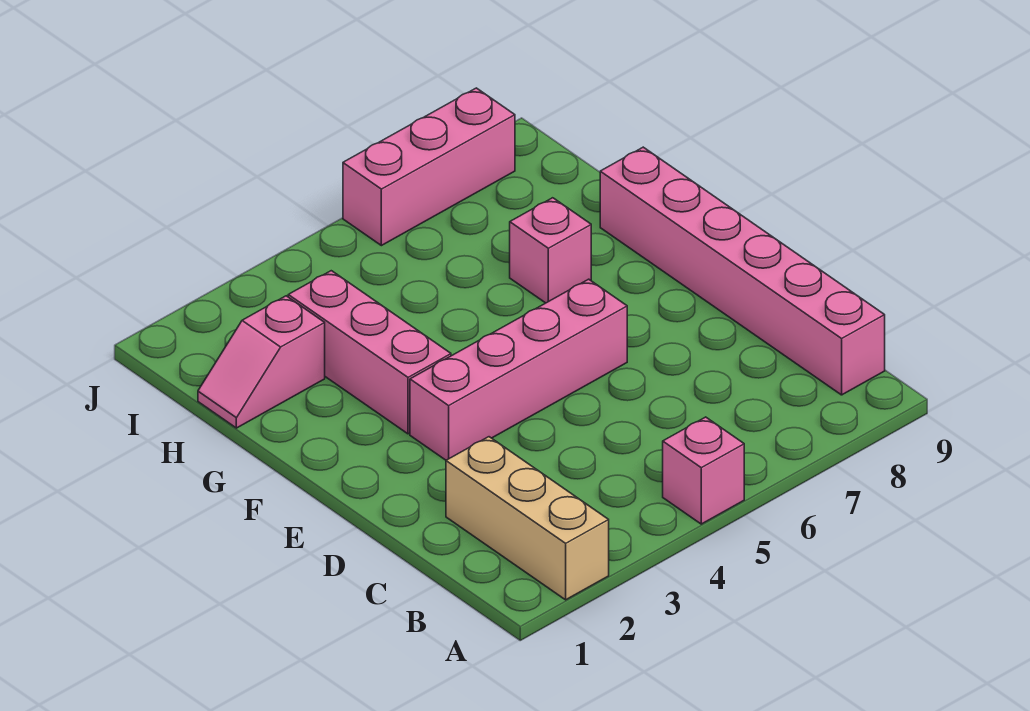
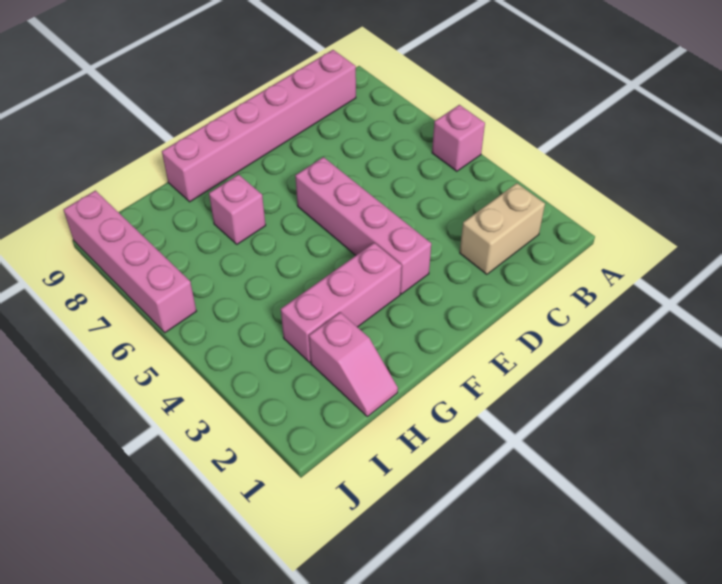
tan brick A2:C2 level 1 -> tan brick B2:C2 level 1
pink brick J6:J8 level 1 -> pink brick J6:J9 level 1

